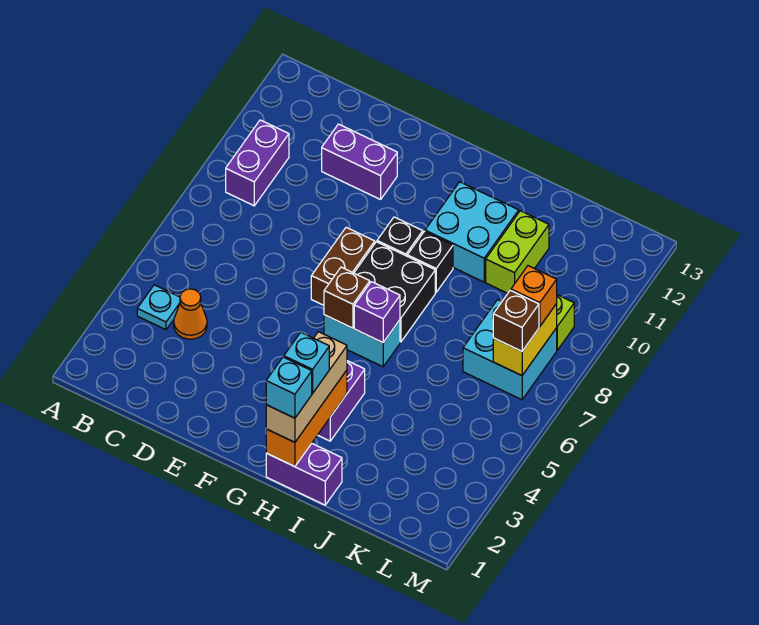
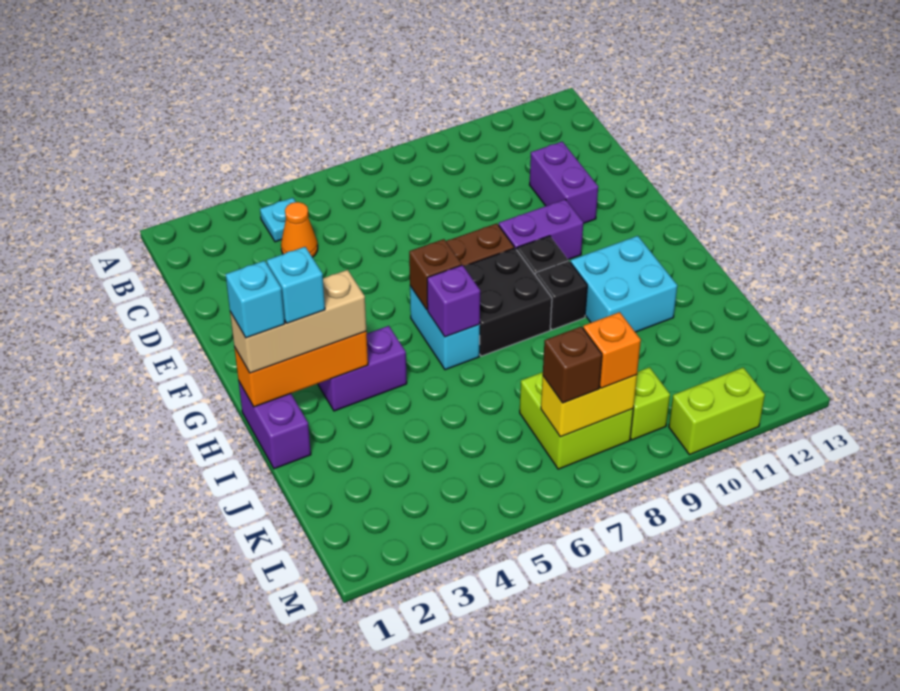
purple brick B9:B10 level 1 -> purple brick F9:F10 level 1
lime brick J10:J11 level 1 -> lime brick M10:M11 level 1
cyan brick K7:L8 level 1 -> lime brick K7:L8 level 1

